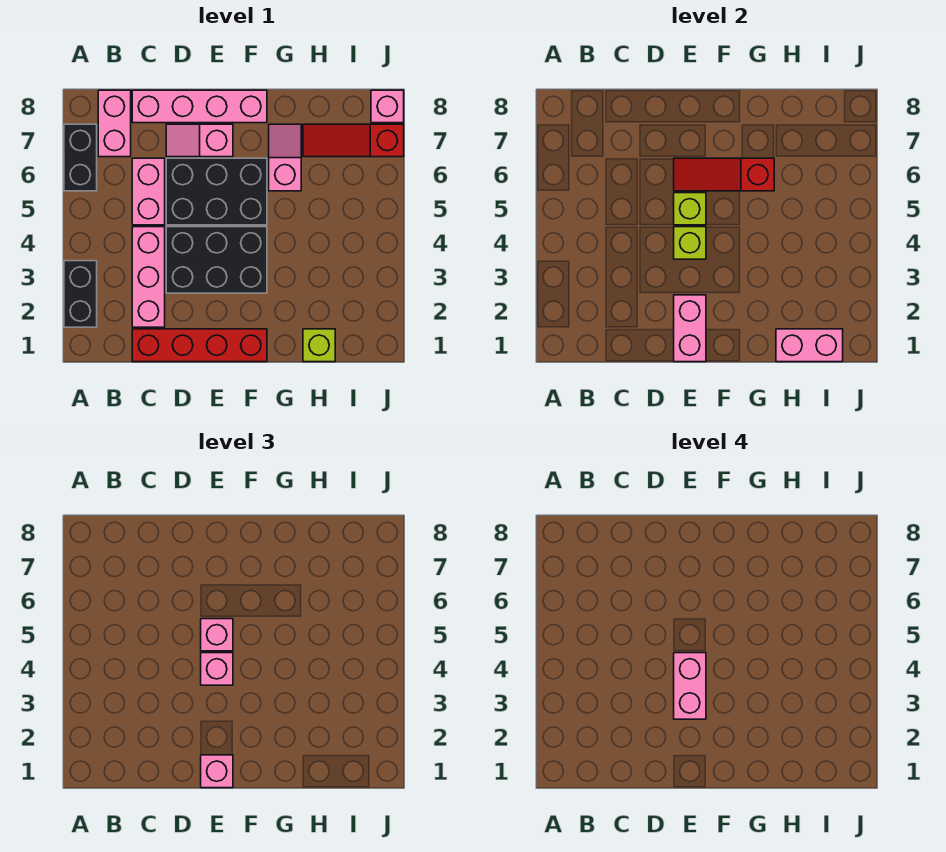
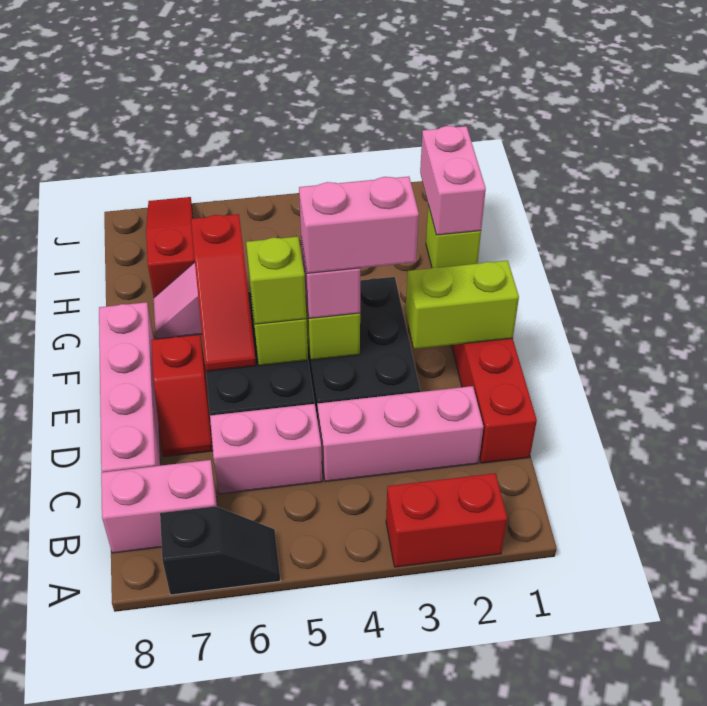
black brick A2:A3 level 1 -> red brick A2:A3 level 1
black brick A6:A7 level 1 -> black slope A6:A7 level 1 top 7
pink slope D7:E7 level 1 top E -> red slope D7:E7 level 1 top E
pink brick E1:E2 level 2 -> lime brick E1:E2 level 2
pink brick E1 level 3 -> none
pink brick E5 level 3 -> lime brick E5 level 3
red slope H7:J7 level 1 top J -> red slope H7:J7 level 1 top H
pink brick J8 level 1 -> none

